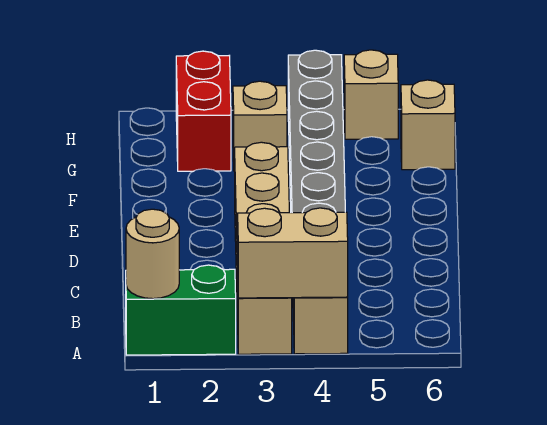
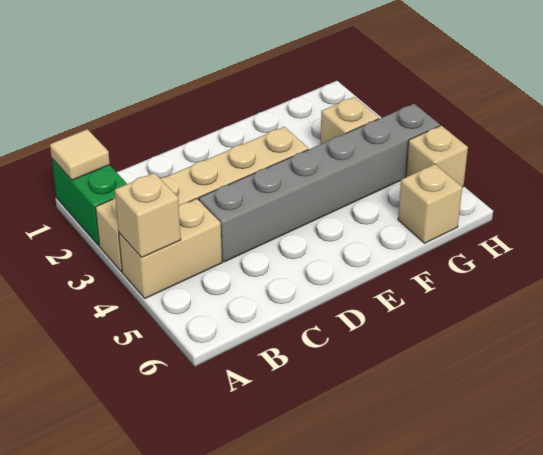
tan round brick A1 level 2 -> tan tile A1 level 2
tan brick A3:A4 level 2 -> tan brick A4 level 2
red brick G2:H2 level 1 -> none

